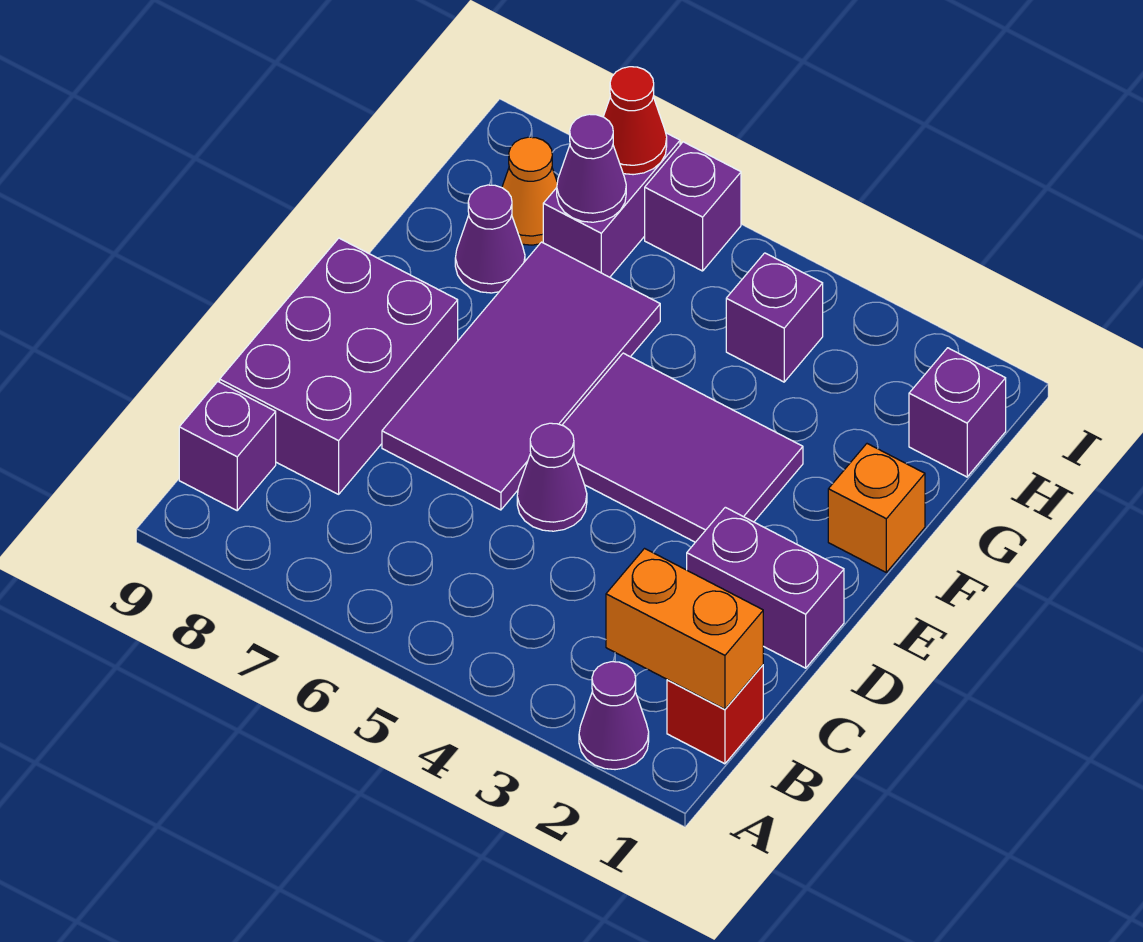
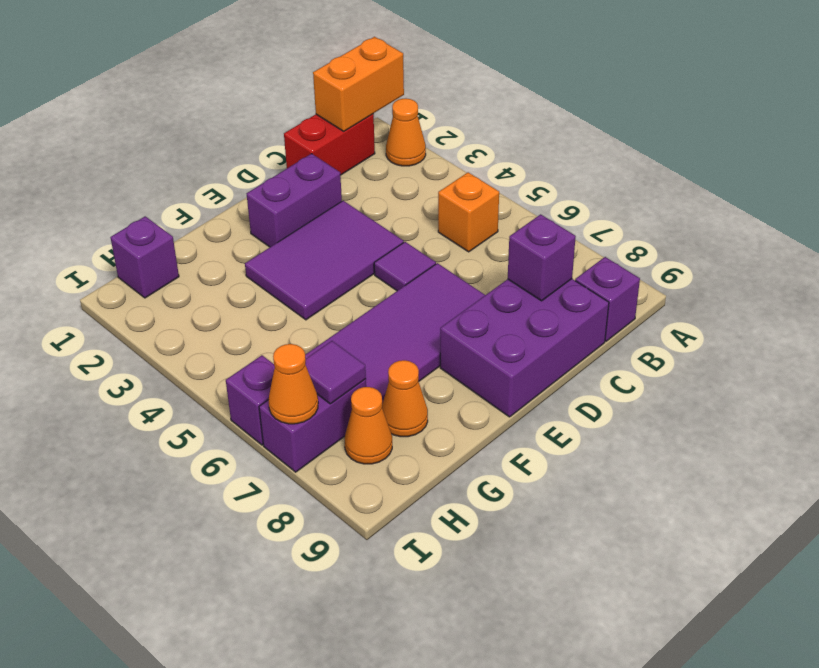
purple cone A2 level 1 -> orange cone A2 level 1
red brick B1 level 1 -> red brick B1:C1 level 1
orange brick B1:B2 level 2 -> orange brick A1:B1 level 2
purple brick D1:D2 level 1 -> purple brick D2:E2 level 1
purple cone D5 level 1 -> purple tile D5 level 1
purple tile E3:F5 level 1 -> purple tile D3:F4 level 1
orange brick F1 level 1 -> orange brick B5 level 1
purple cone G8 level 1 -> orange cone G8 level 1
purple brick H4 level 1 -> purple brick C8 level 2
purple cone H7 level 2 -> purple tile H7 level 2
red cone I7 level 2 -> orange cone I7 level 2

